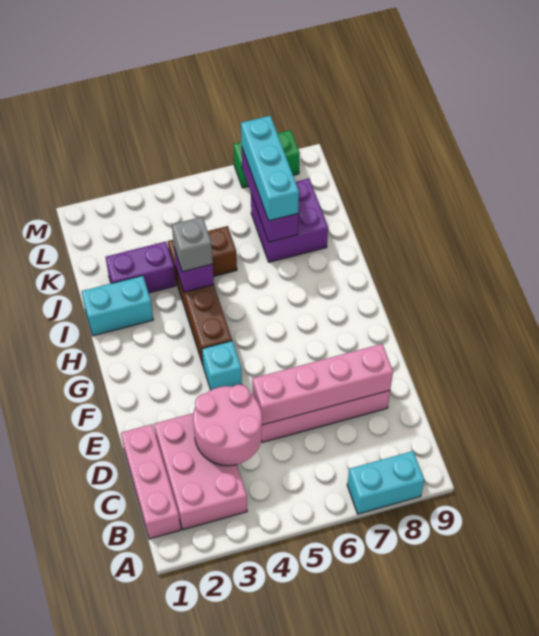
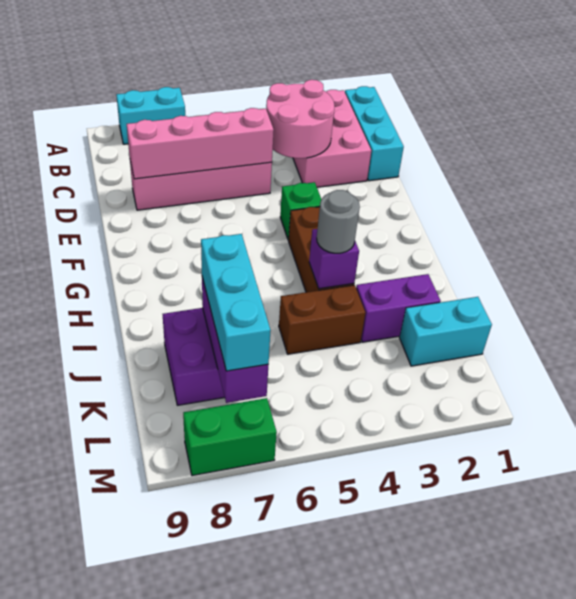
pink brick B1:D1 level 1 -> cyan brick B1:D1 level 1
cyan brick F4 level 1 -> green brick F4 level 1
cyan brick I1:I2 level 1 -> cyan brick K1:K2 level 1
grey brick I4 level 3 -> grey round brick I4 level 3

